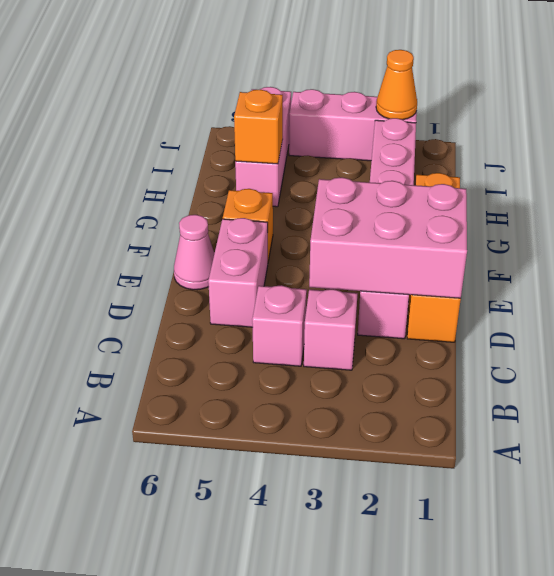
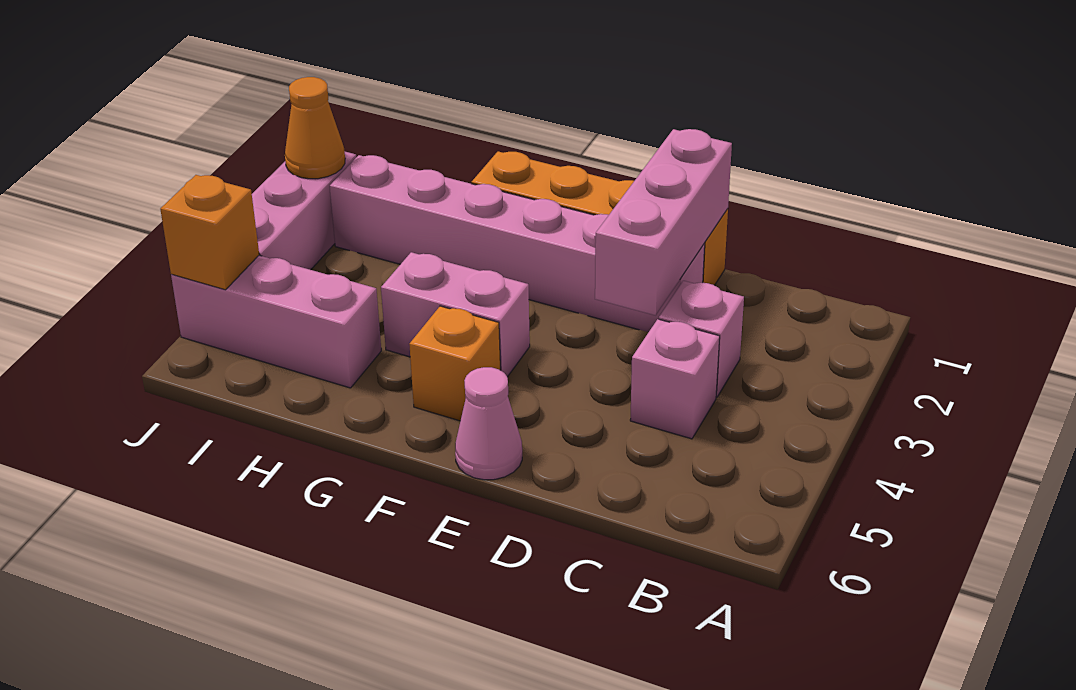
pink brick D1:E3 level 2 -> pink brick D1:D3 level 2
pink brick D5:E5 level 1 -> pink brick F4:G4 level 1
orange brick H5 level 2 -> orange brick J5 level 2

